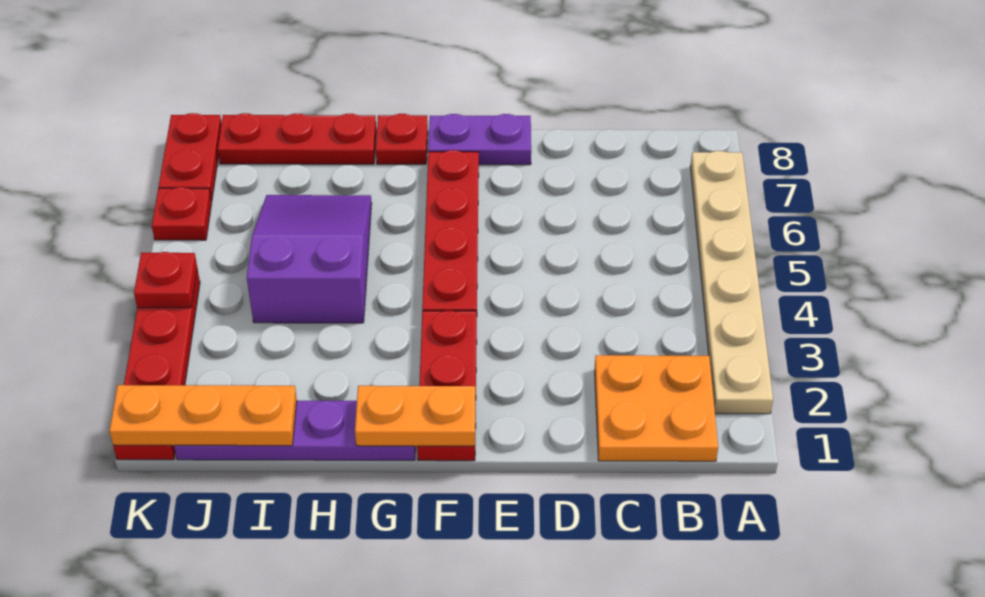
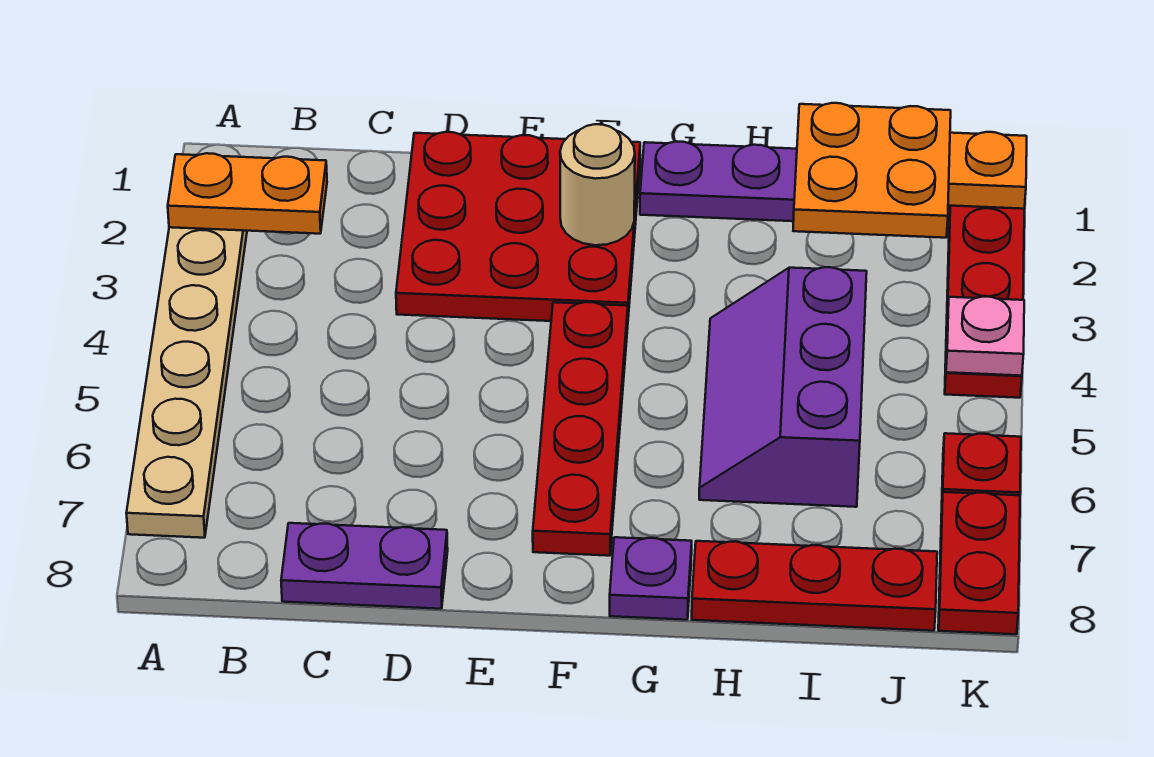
orange plate B1:C2 level 1 -> orange plate I1:J2 level 3
purple plate E8:F8 level 1 -> purple plate C8:D8 level 1
red plate F1:F3 level 1 -> red plate D1:F3 level 1
orange plate F1:G1 level 2 -> orange plate A2:B2 level 2
none -> tan round brick F2 level 2
red plate G8 level 1 -> purple plate G8 level 1
purple slope H4:I6 level 1 top 4 -> purple slope H4:I6 level 1 top I
red plate K4 level 2 -> pink plate K4 level 2

